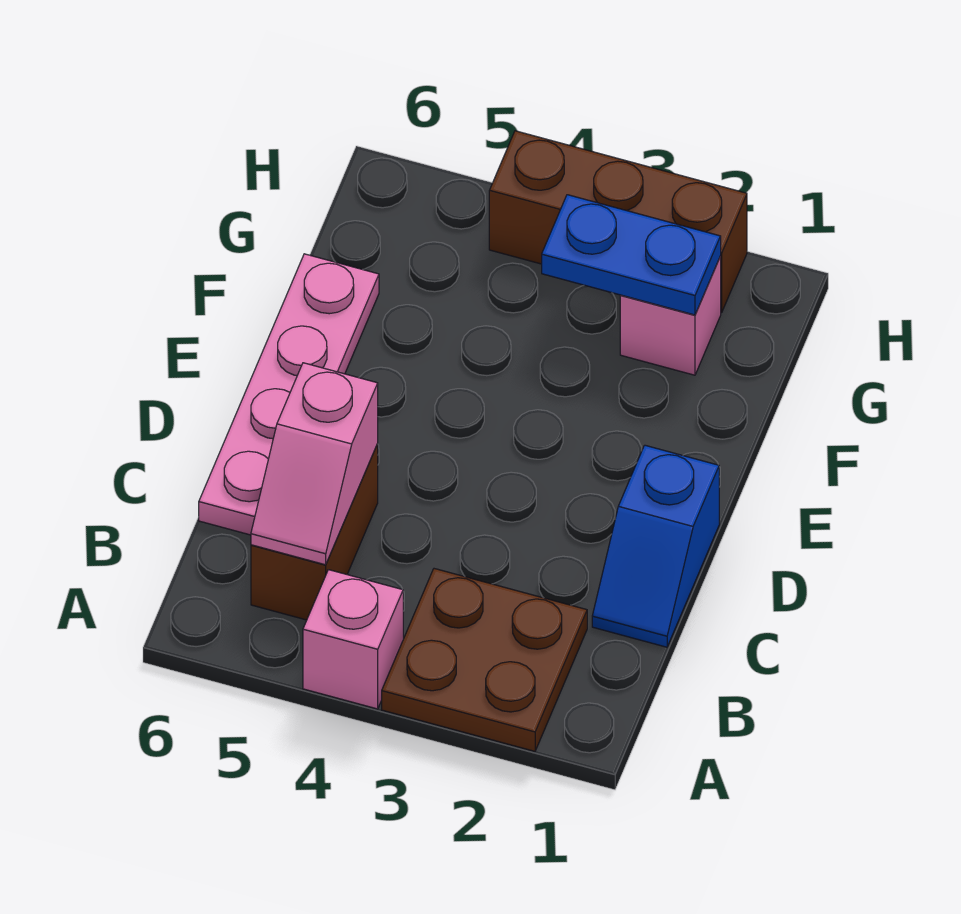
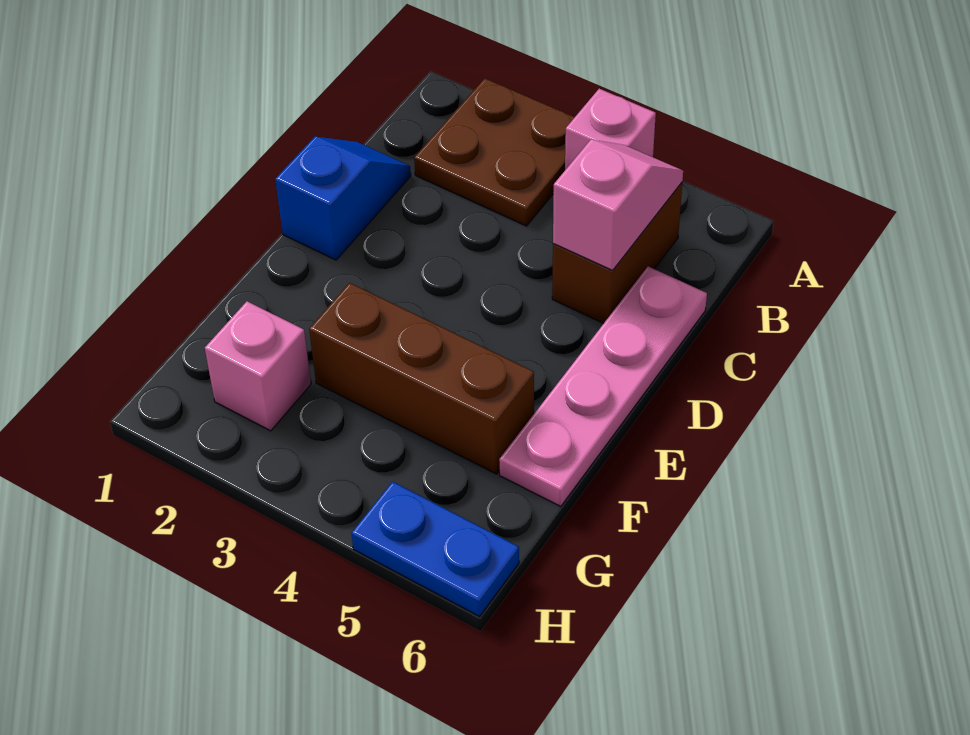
blue plate G2:G3 level 2 -> blue plate H5:H6 level 1
brown brick H2:H4 level 1 -> brown brick F3:F5 level 1

